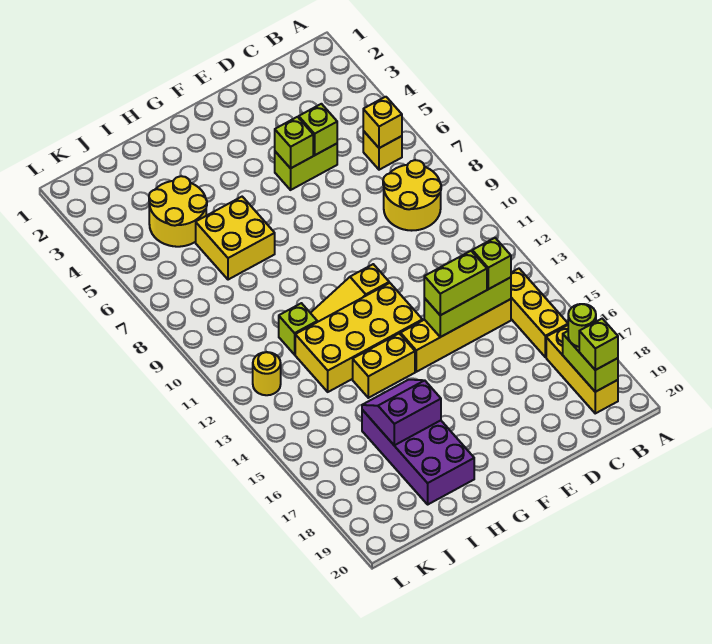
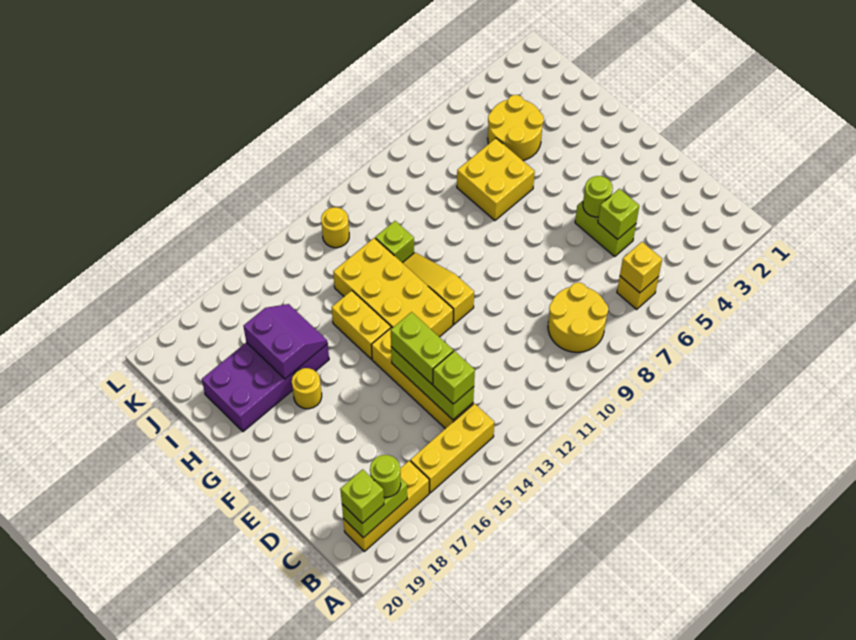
lime brick E5 level 2 -> lime round brick E5 level 2
none -> yellow round brick G17 level 1

